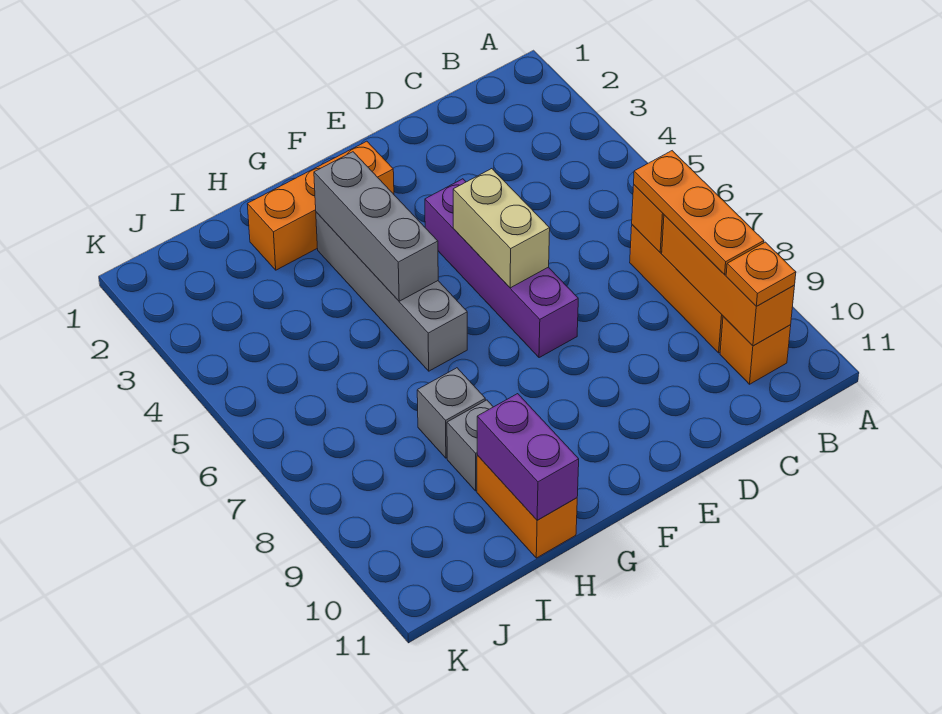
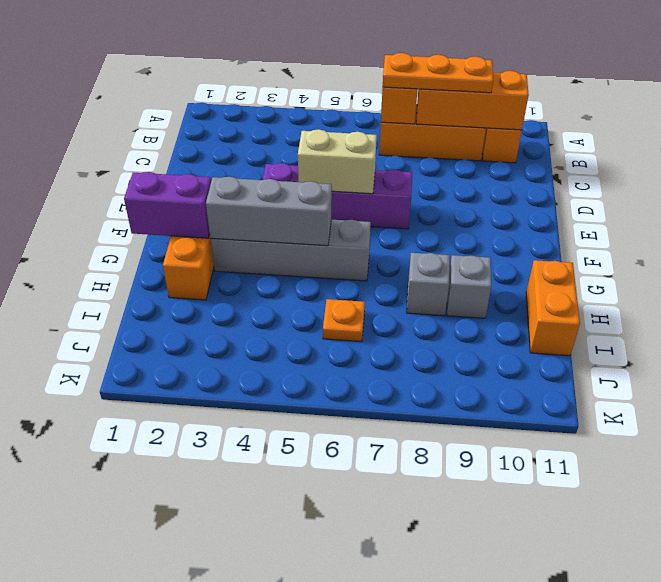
orange plate B10 level 3 -> orange plate I6 level 1
orange brick H10:H11 level 1 -> orange brick H11:I11 level 1
purple brick H10:H11 level 2 -> purple brick G1:G2 level 2

